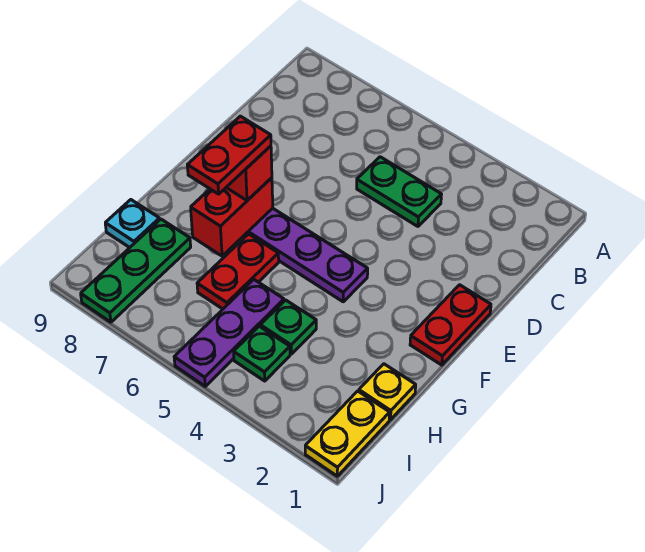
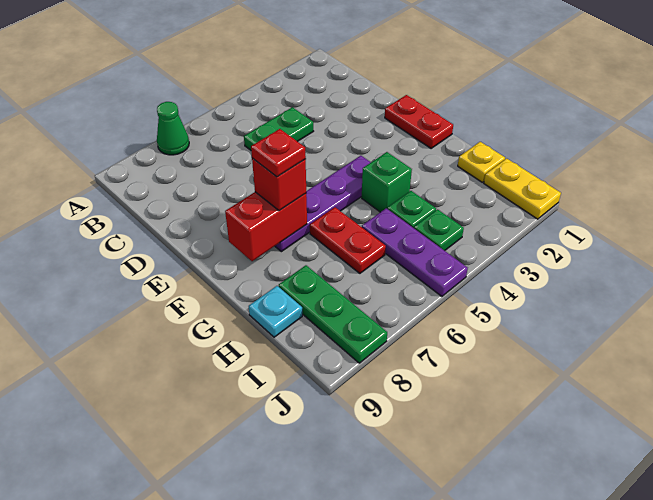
none -> green cone A7 level 1
red brick F7:G7 level 2 -> red brick F7:F8 level 2
red plate F7:G7 level 4 -> red plate F7 level 4
none -> green brick G4 level 1

